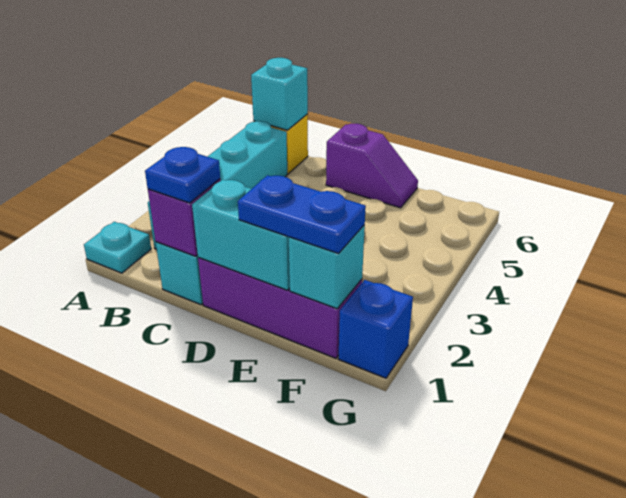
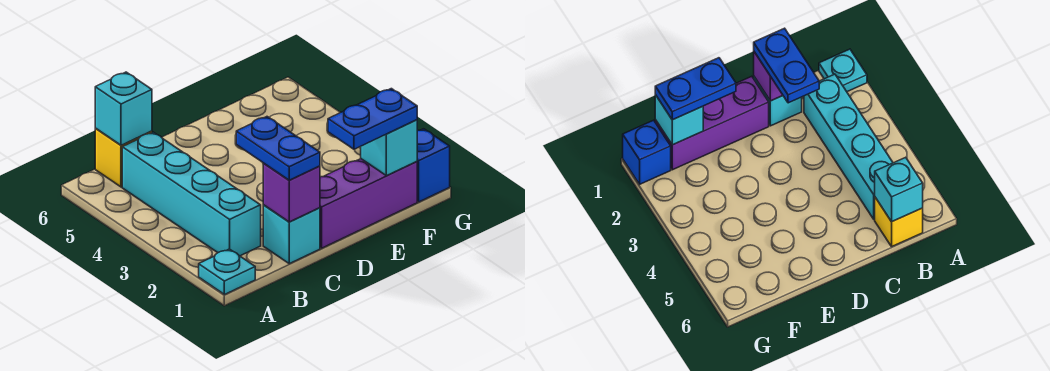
blue plate C1 level 3 -> blue plate C1:C2 level 3
cyan brick D1:E1 level 2 -> none
purple slope D6:E6 level 1 top D -> none

